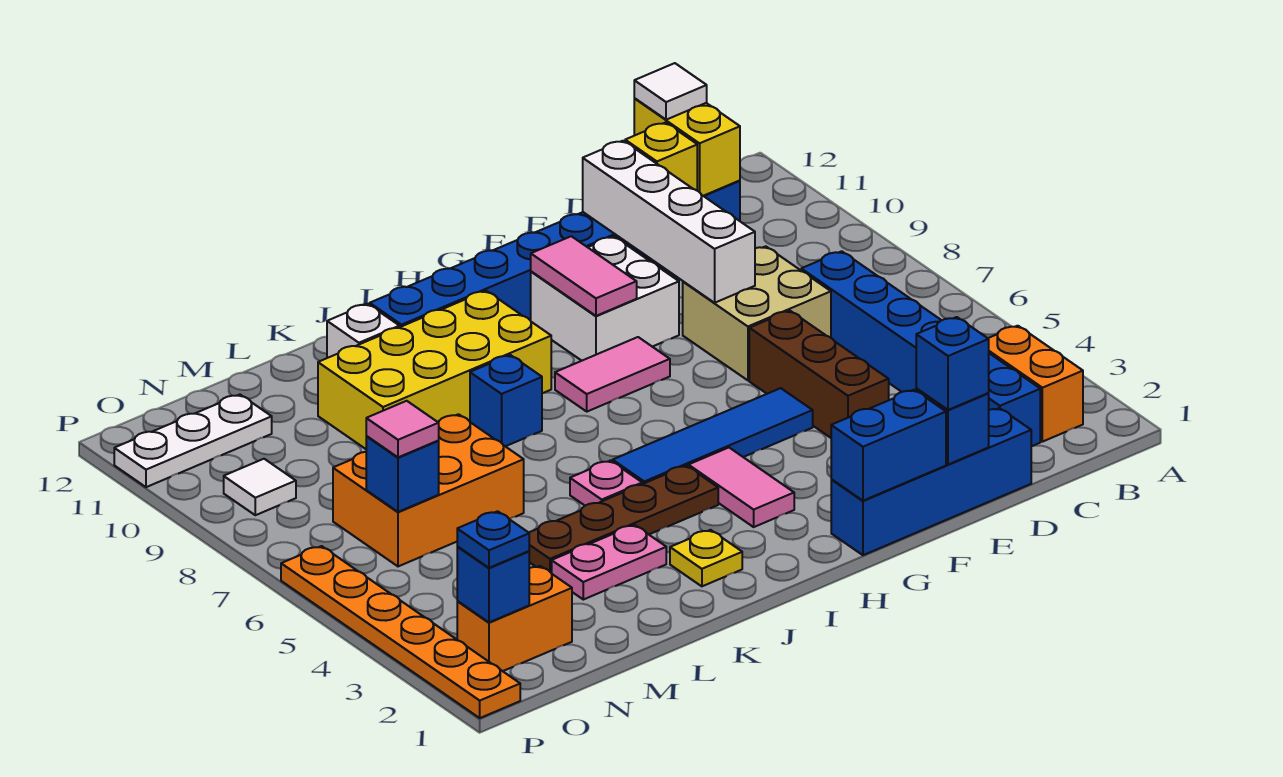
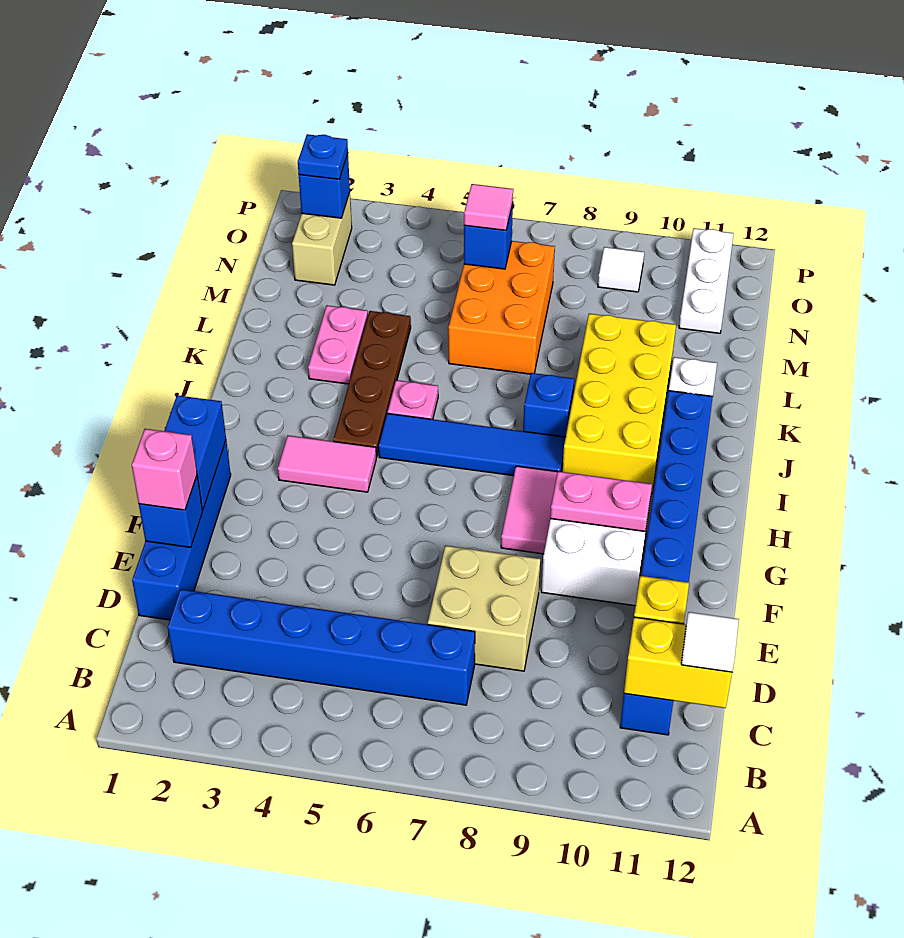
orange brick B2:B3 level 1 -> none
blue brick E1 level 3 -> pink brick E1 level 3
brown brick E4:E6 level 1 -> none
white brick E8:E11 level 2 -> none
blue tile F5:I5 level 1 -> blue tile I5:I8 level 1
pink tile G9:G10 level 2 -> pink plate G9:G10 level 2
yellow plate J2 level 1 -> none
orange brick N2:O2 level 1 -> tan brick N2:O2 level 1
orange plate P1:P6 level 1 -> none

